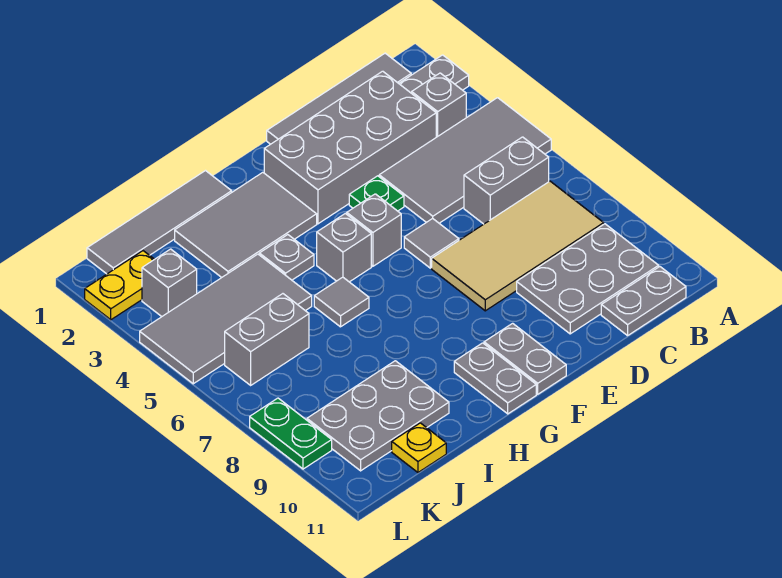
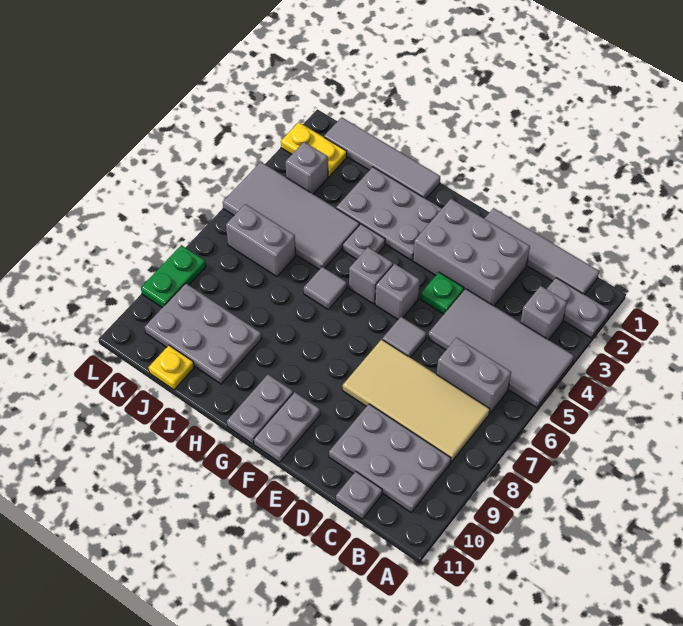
grey plate B11:C11 level 1 -> grey plate C11 level 1
grey brick C2:F3 level 1 -> grey brick D2:F3 level 1
grey tile G2:I3 level 1 -> grey plate G2:I3 level 1

